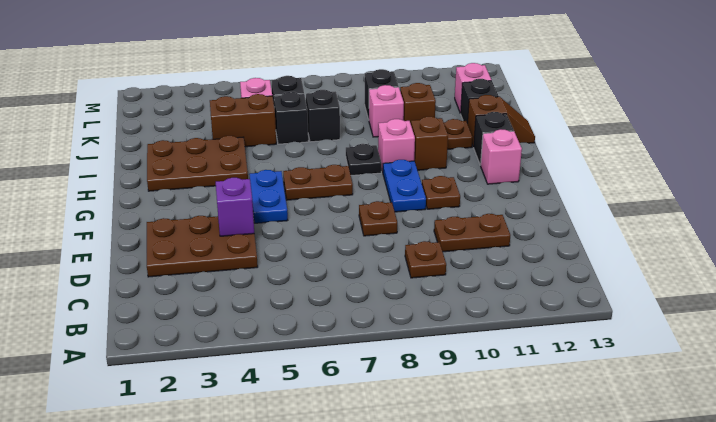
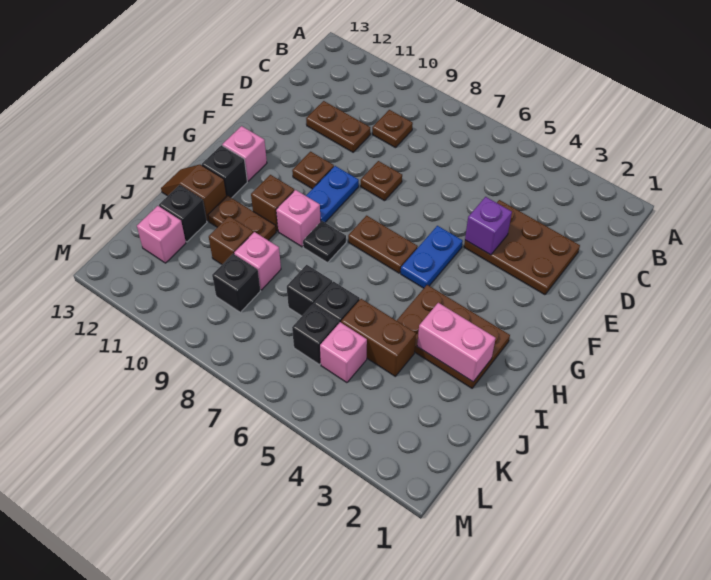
none -> pink brick I2:I3 level 2

